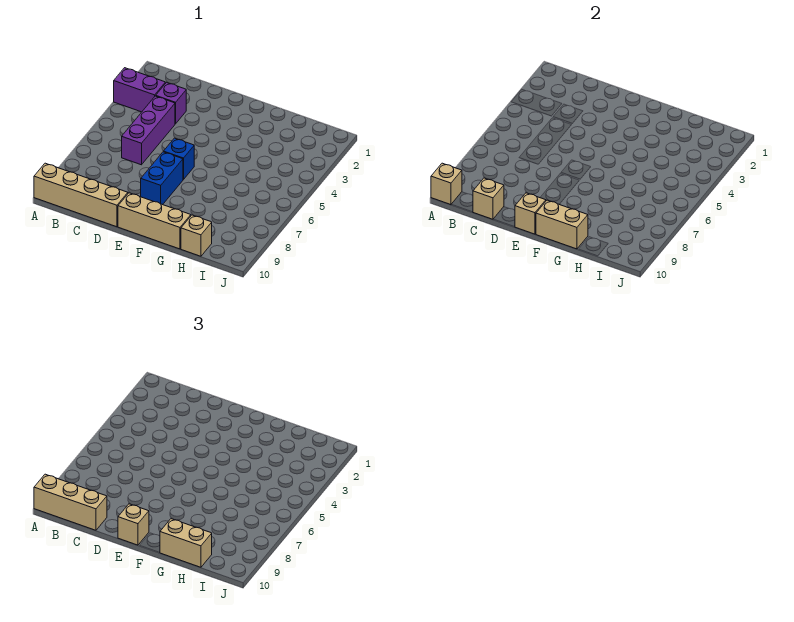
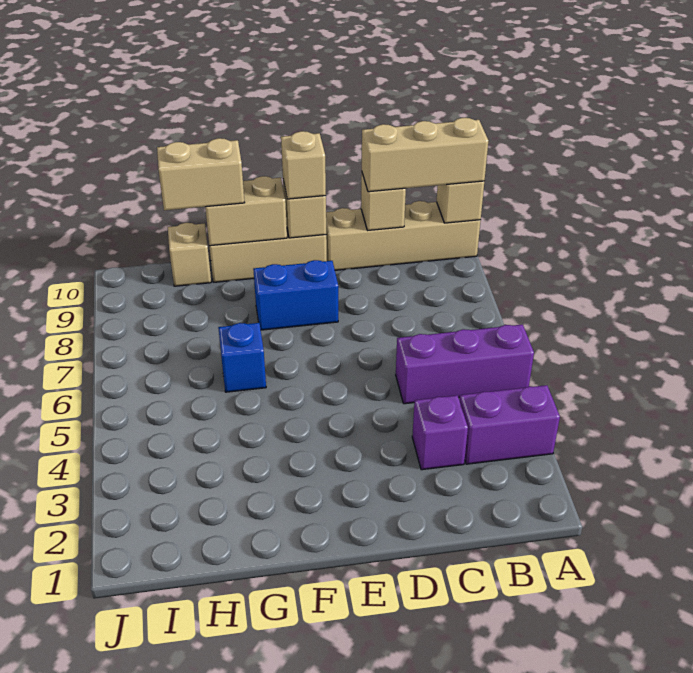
purple brick C4:C6 level 1 -> purple brick A5:C5 level 1
blue brick E6 level 1 -> blue brick G6 level 1
blue brick E7:E8 level 1 -> blue brick E8:F8 level 1

